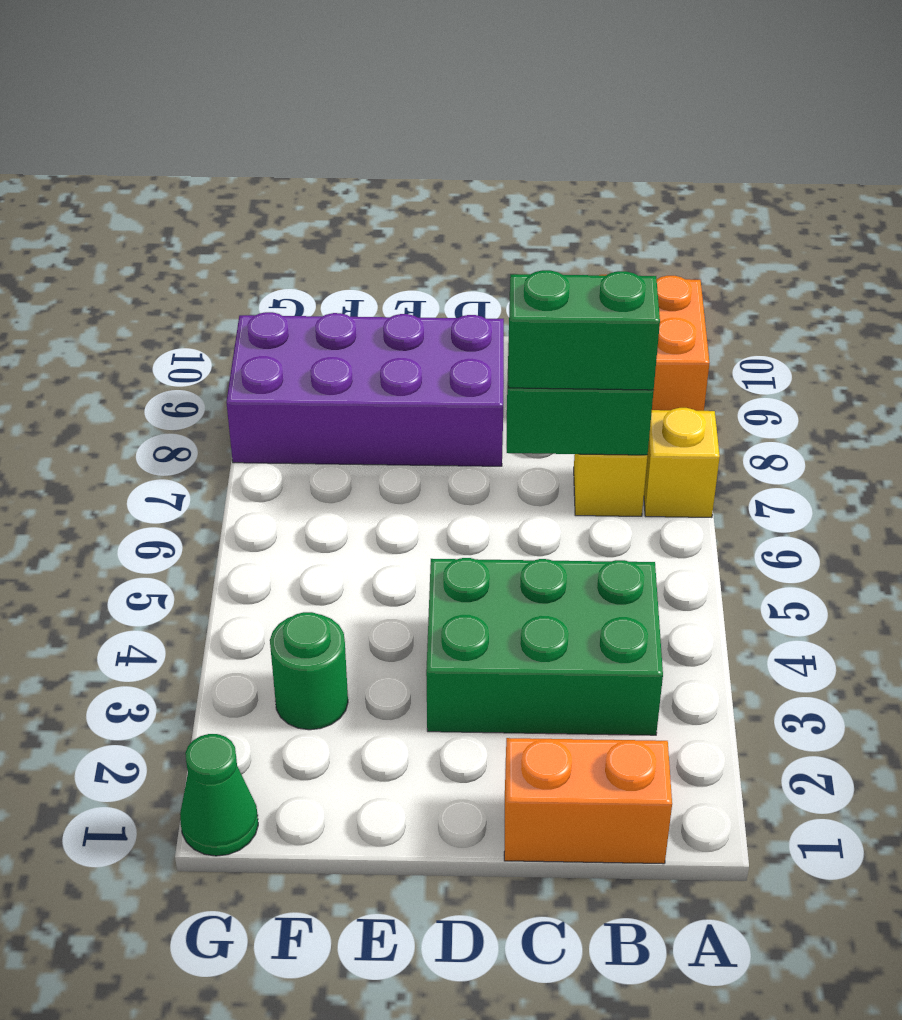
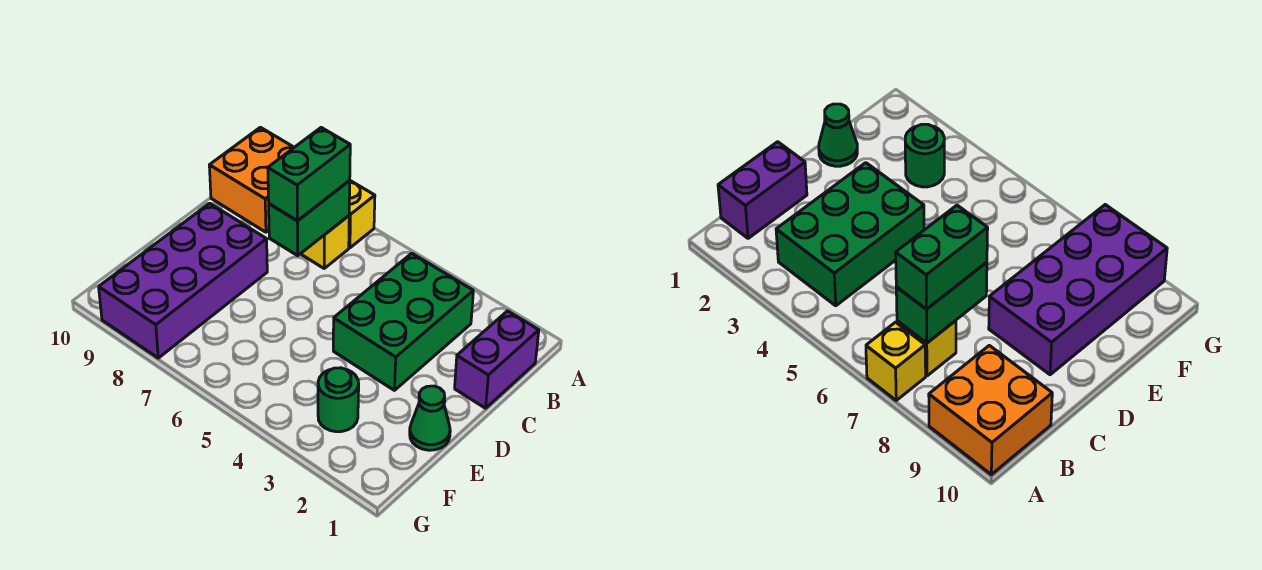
orange brick B1:C1 level 1 -> purple brick B1:C1 level 1
green cone G1 level 1 -> green cone E1 level 1

